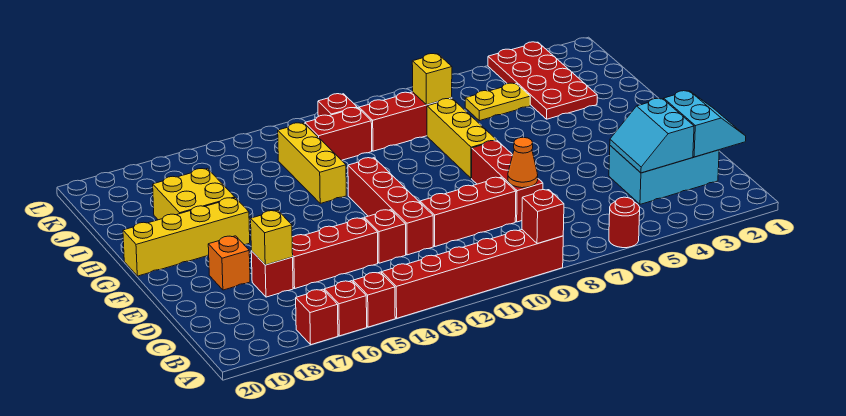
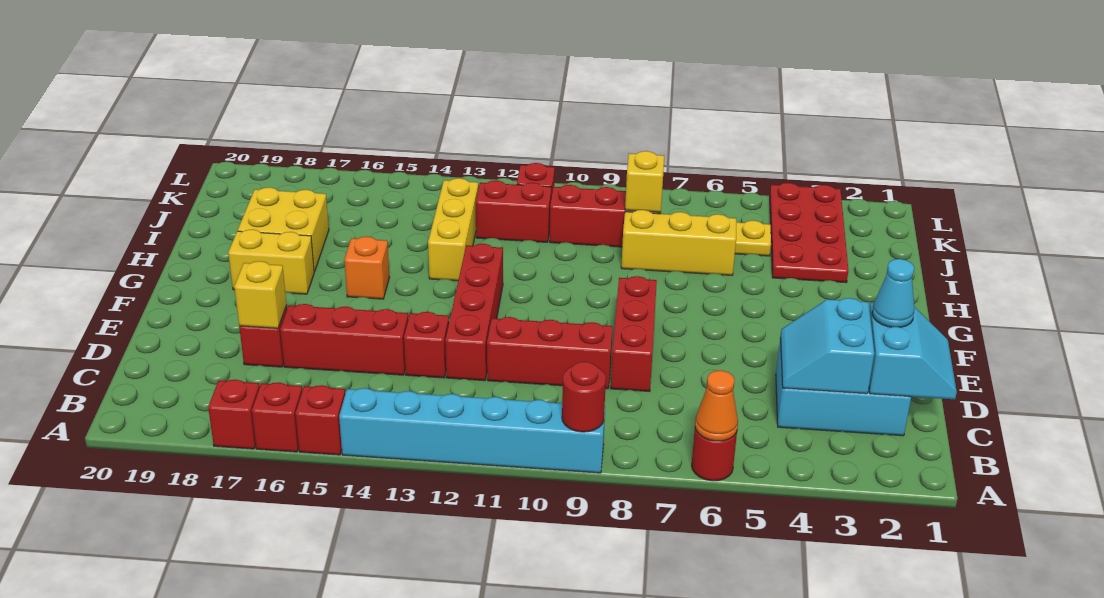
red brick A9:A14 level 1 -> cyan brick A9:A14 level 1
red brick A9 level 2 -> red round brick A9 level 2
none -> cyan cone D2 level 3
orange cone D8 level 2 -> orange cone A6 level 2
orange brick E18 level 1 -> orange brick G15 level 1
yellow brick G8:I8 level 1 -> yellow brick I6:I8 level 1
yellow brick G17:G20 level 1 -> yellow brick G17:G18 level 1

